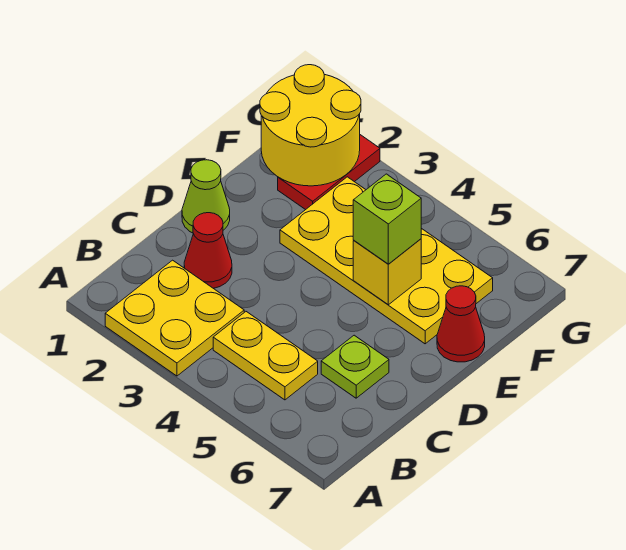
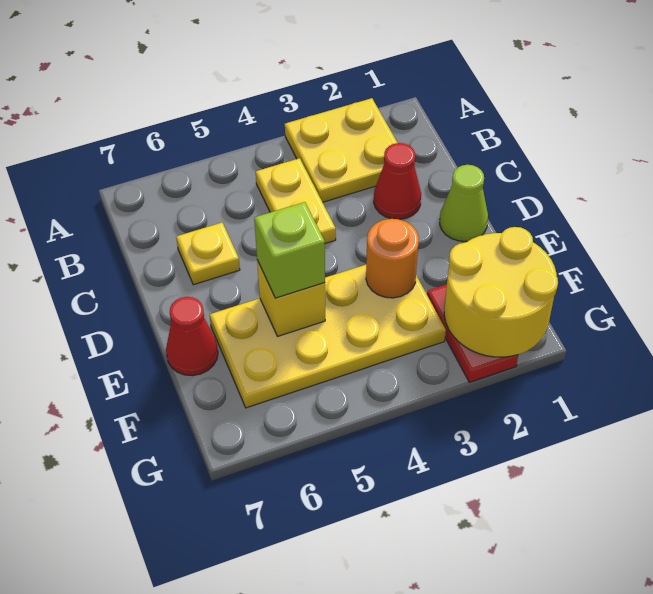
yellow plate B4:B5 level 1 -> yellow plate B4:C4 level 1
lime plate C6 level 1 -> yellow plate C6 level 1
none -> orange round brick E3 level 2

